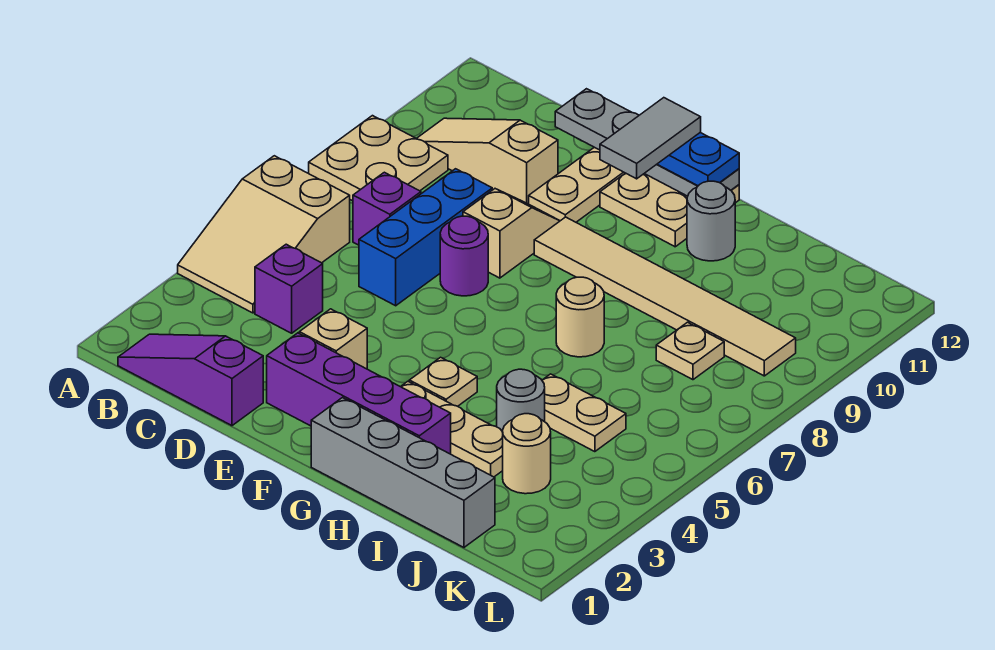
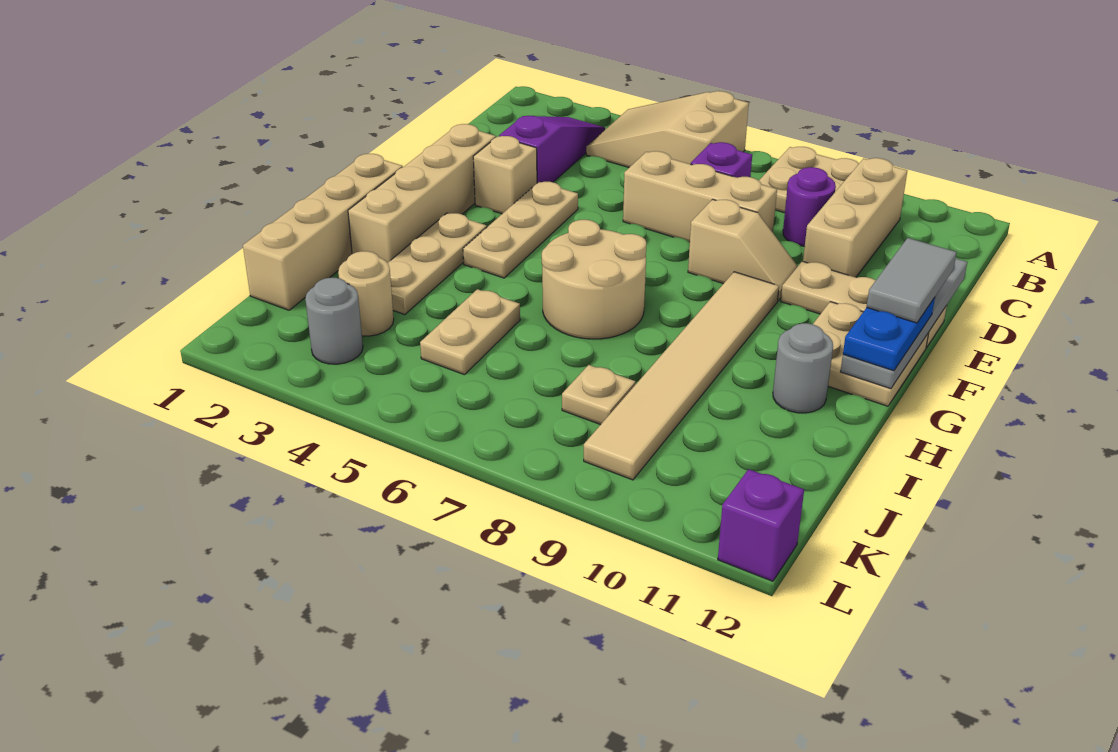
purple slope B1:D1 level 1 top D -> purple slope B3:D3 level 1 top D
tan slope B10:D10 level 1 top D -> tan brick B10:D10 level 1
purple brick C4 level 1 -> purple brick L12 level 1
blue brick D6:D8 level 1 -> tan brick D6:D8 level 1
purple brick E2:H2 level 1 -> tan brick E2:H2 level 1
purple round brick E7 level 1 -> purple round brick C9 level 1
grey tile F11:F12 level 4 -> grey tile E12:F12 level 4
grey brick G1:J1 level 1 -> tan brick G1:J1 level 1
tan plate G4 level 1 -> tan plate E4:G4 level 1
tan round brick H7 level 1 -> tan round brick G6:H7 level 1
grey round brick I4 level 1 -> grey round brick K3 level 1

